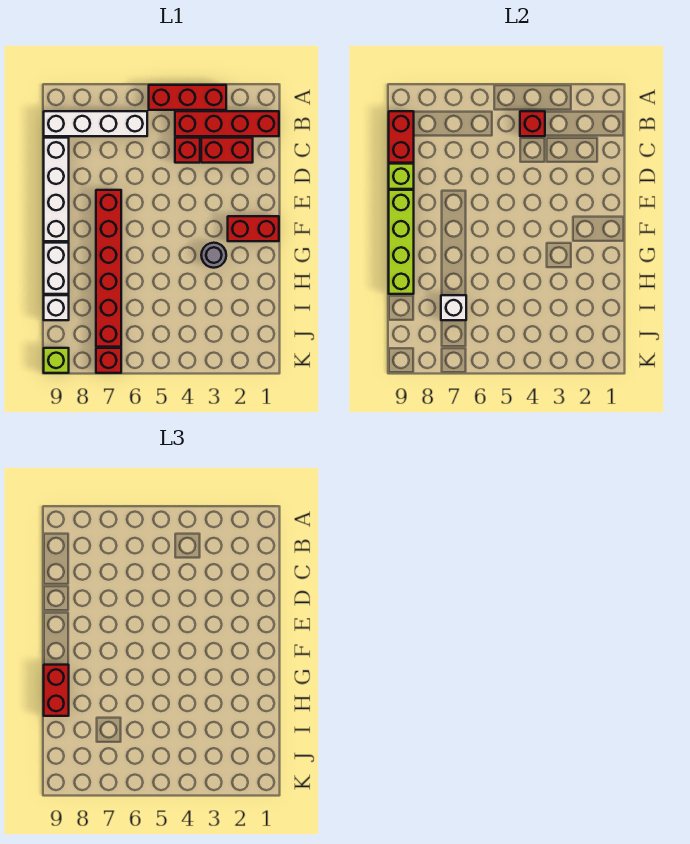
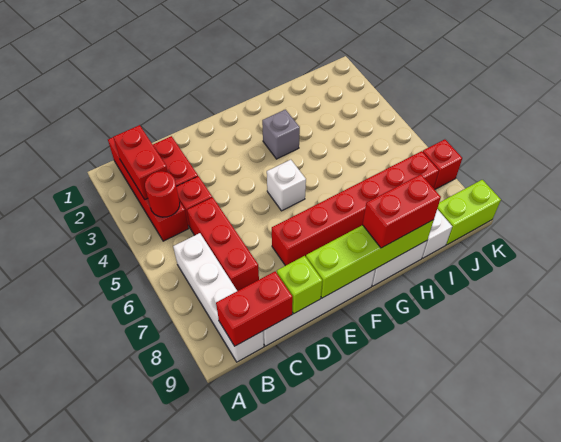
red brick A3:A5 level 1 -> red brick C5:C7 level 1
red brick B4 level 2 -> red round brick B4 level 2
red brick F1:F2 level 1 -> red brick B2:B3 level 2
grey round brick G3 level 1 -> grey brick G3 level 1
white brick I7 level 2 -> white brick F5 level 1
lime brick K9 level 1 -> lime brick J9:K9 level 1

